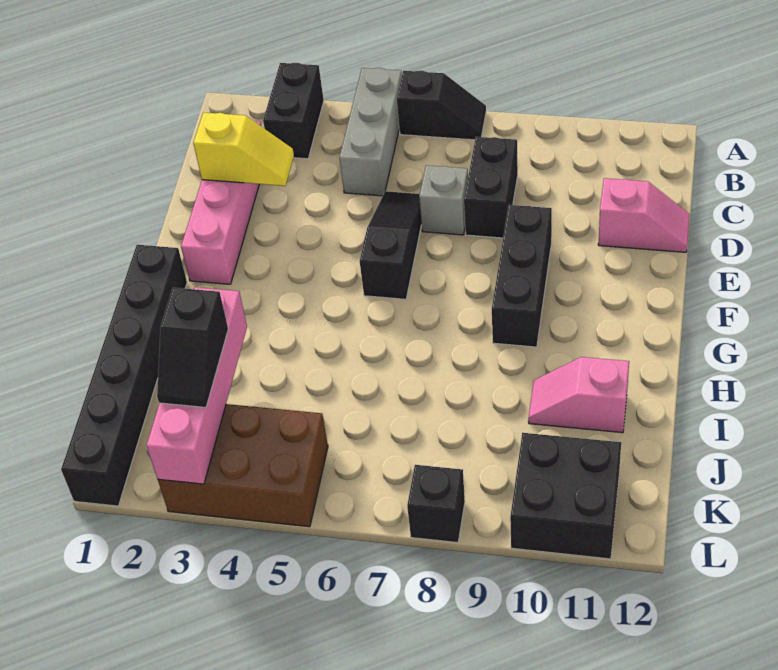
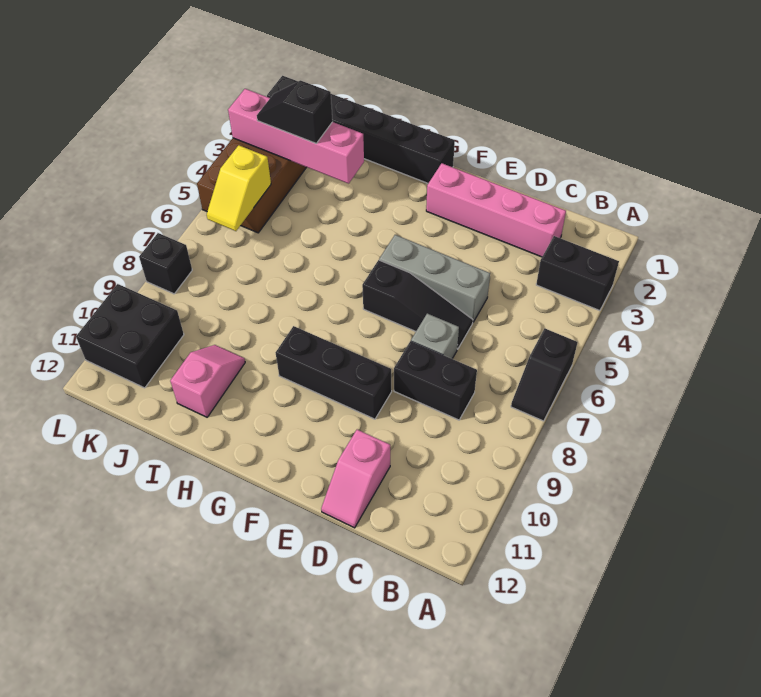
grey brick A5:C5 level 1 -> grey brick D5:F5 level 1
yellow slope D2:D3 level 2 top 2 -> yellow slope K5:K6 level 2 top 5

